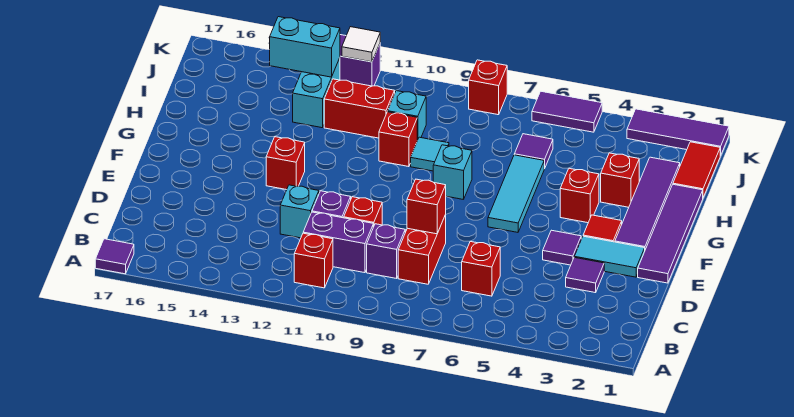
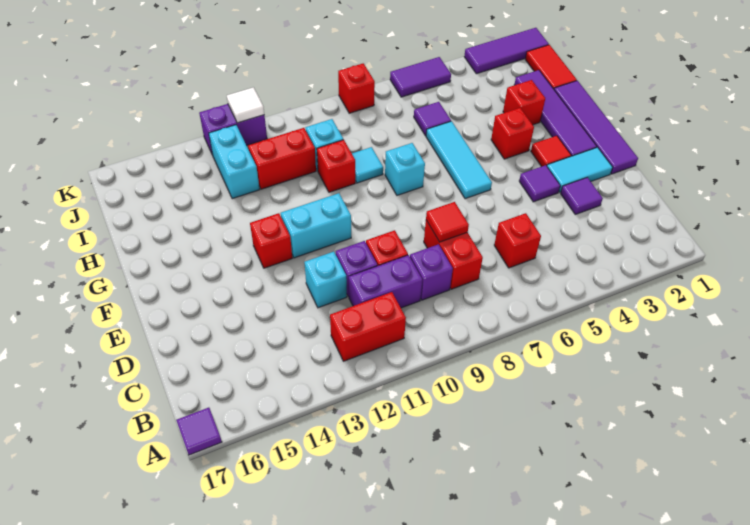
red brick B11 level 1 -> red brick B11:B12 level 1
red brick D8 level 2 -> red tile D8 level 2
cyan brick J13:J14 level 2 -> cyan brick F11:F12 level 1

